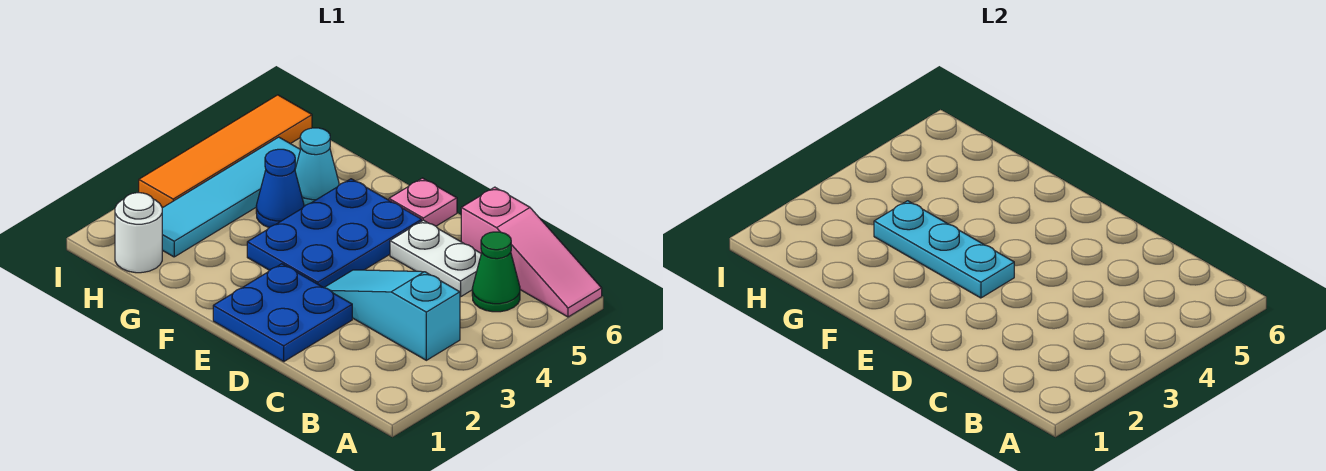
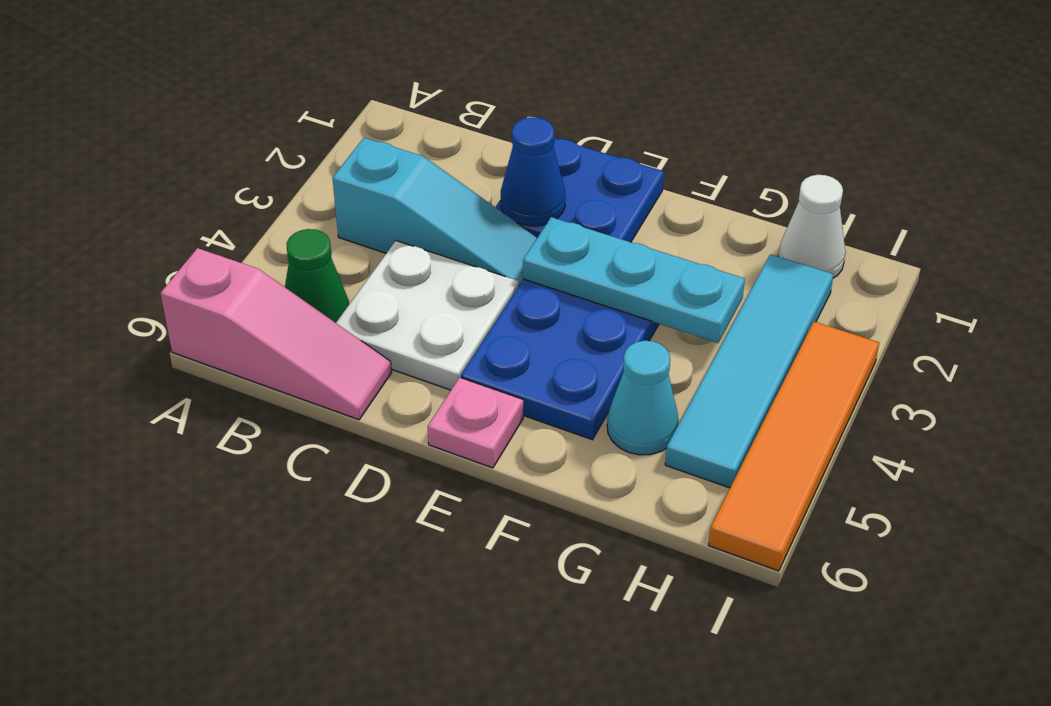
pink slope A6:C6 level 1 top C -> pink slope A6:C6 level 1 top A
white plate C5:D5 level 1 -> white plate C4:D5 level 1
blue cone G4 level 1 -> blue cone D2 level 2
white round brick H1 level 1 -> white cone H1 level 1

